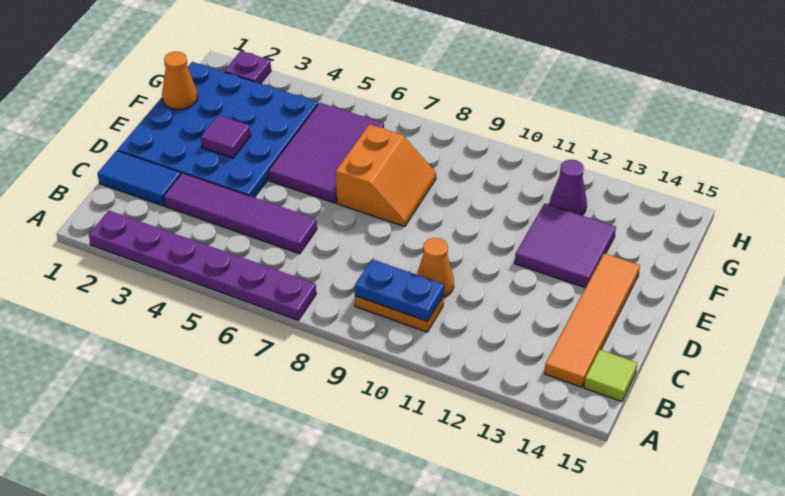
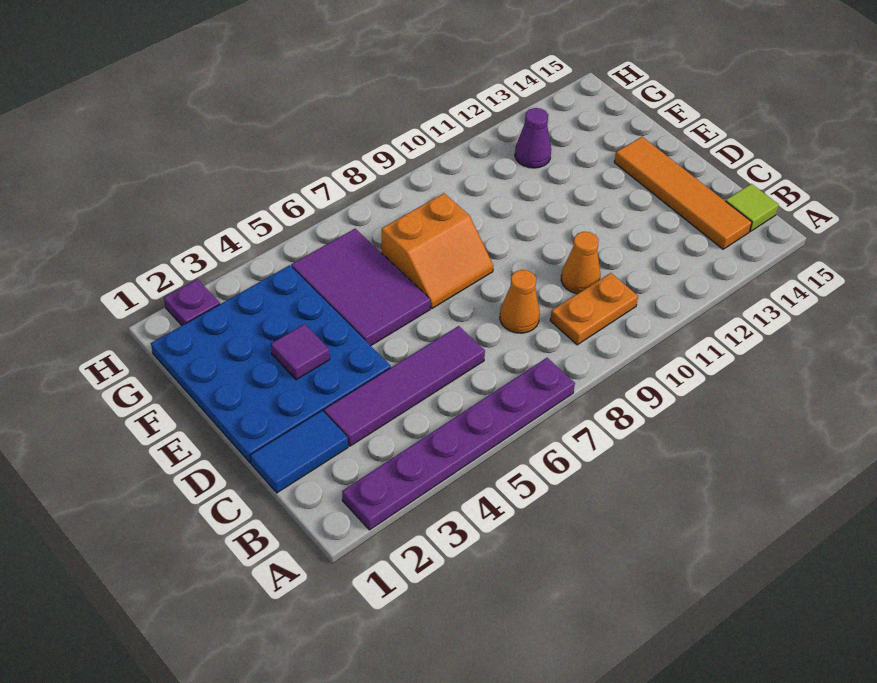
blue plate B9:B10 level 2 -> none
orange slope E7:F8 level 1 top 7 -> orange slope E7:F8 level 1 top F
purple tile E12:F13 level 1 -> none
orange cone F1 level 2 -> orange cone C8 level 1

